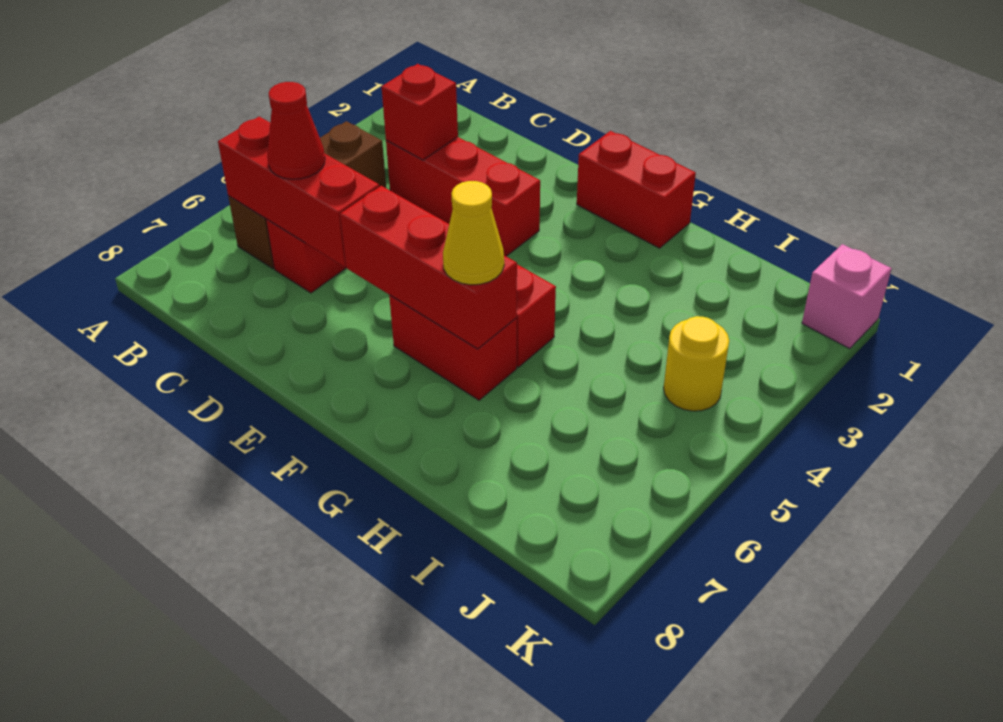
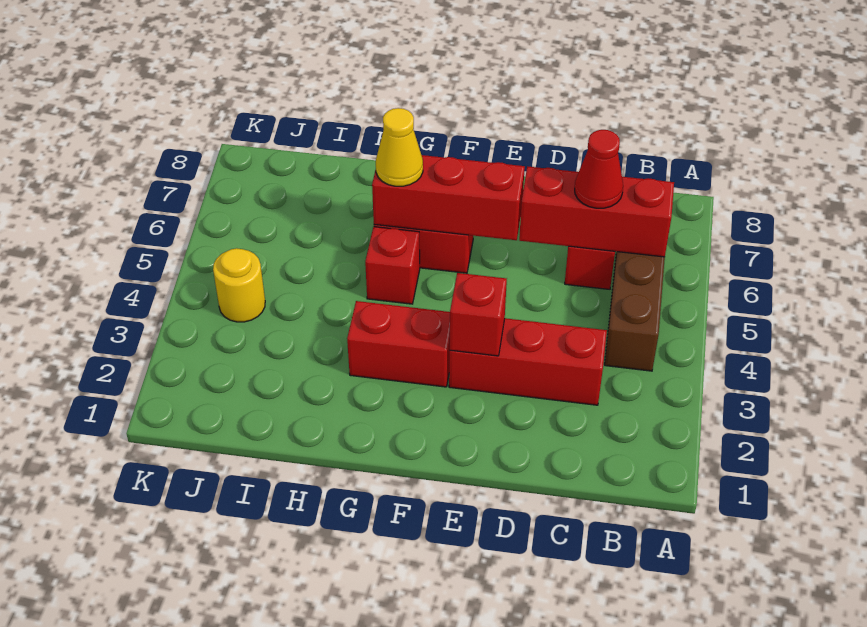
red brick C3 level 2 -> red brick E3 level 2
red brick F1:G1 level 1 -> red brick F3:G3 level 1
pink brick K1 level 1 -> none

